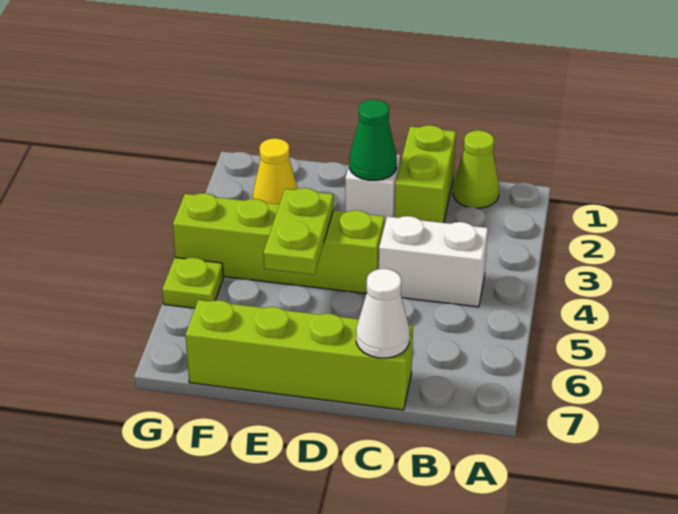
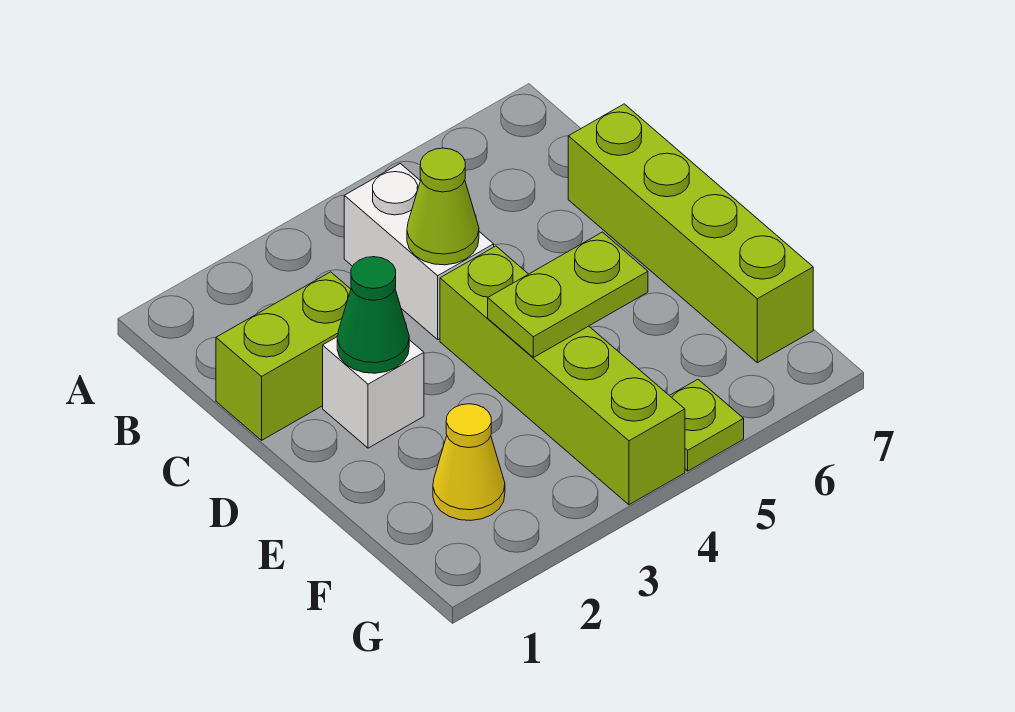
lime cone B1 level 1 -> lime cone C4 level 2
white cone C7 level 2 -> none

